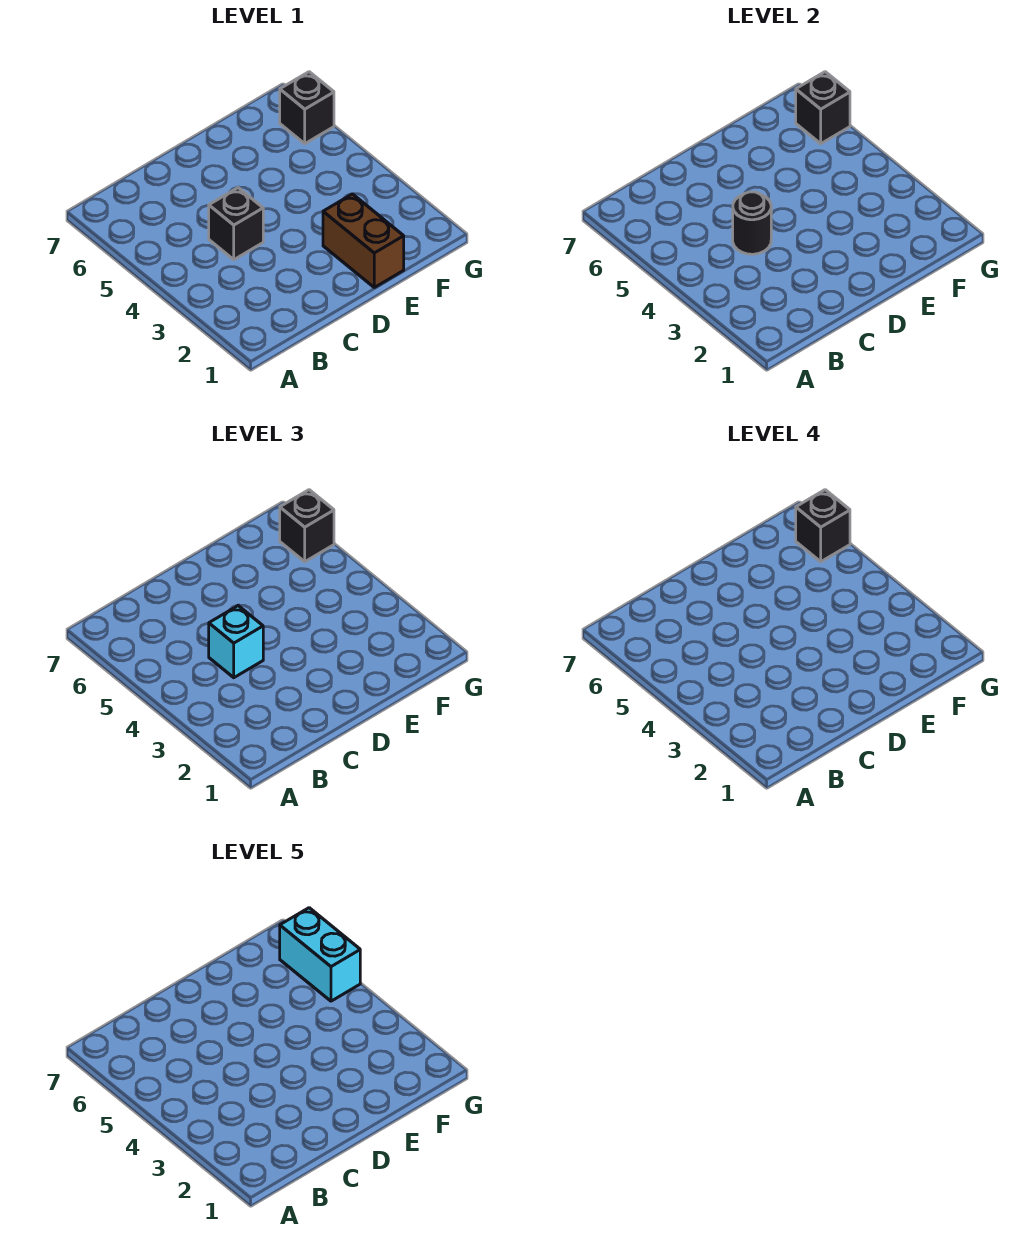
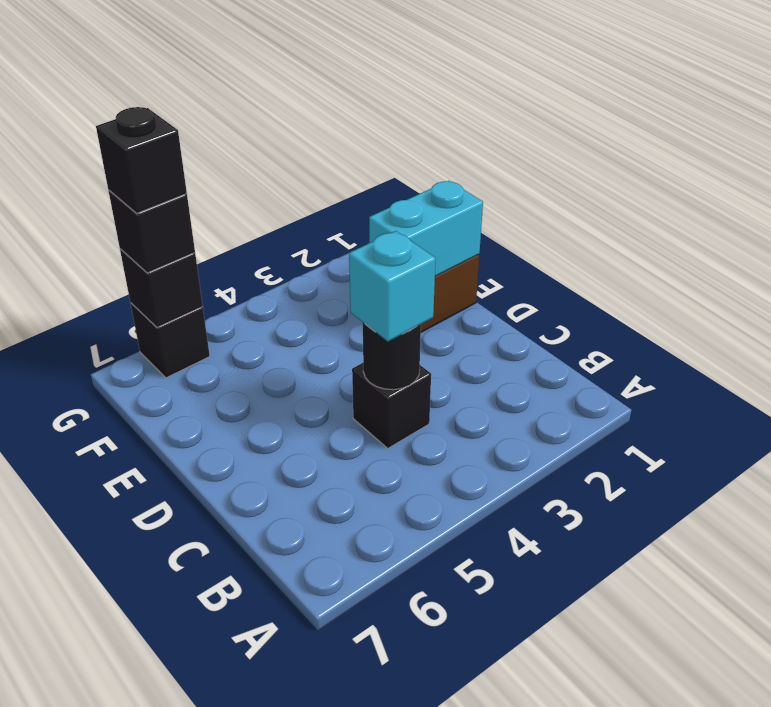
cyan brick G5:G6 level 5 -> cyan brick E1:E2 level 2

